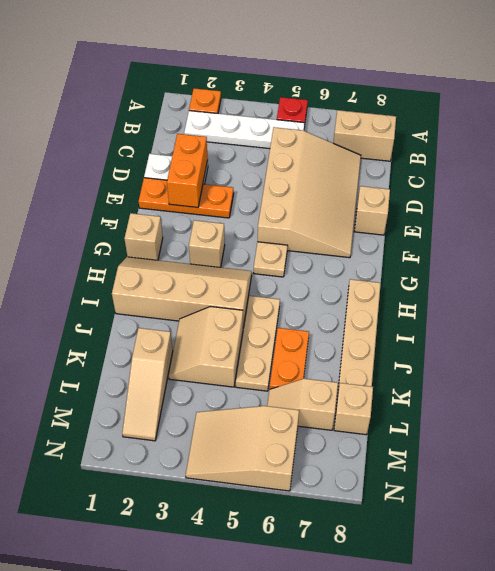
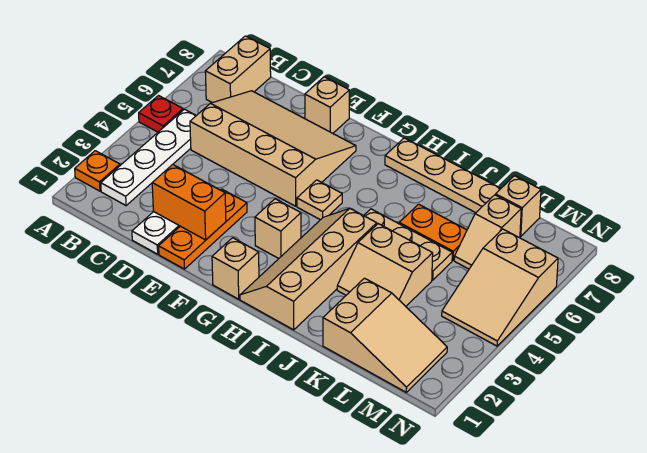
tan slope K2:M2 level 1 top K -> tan slope K1:M2 level 1 top K

